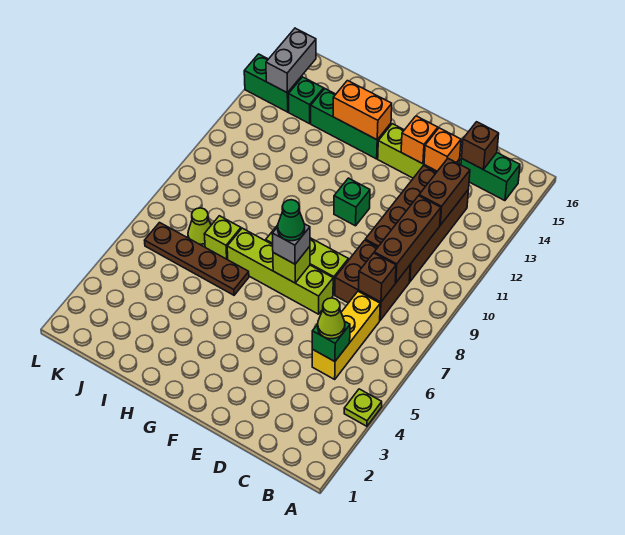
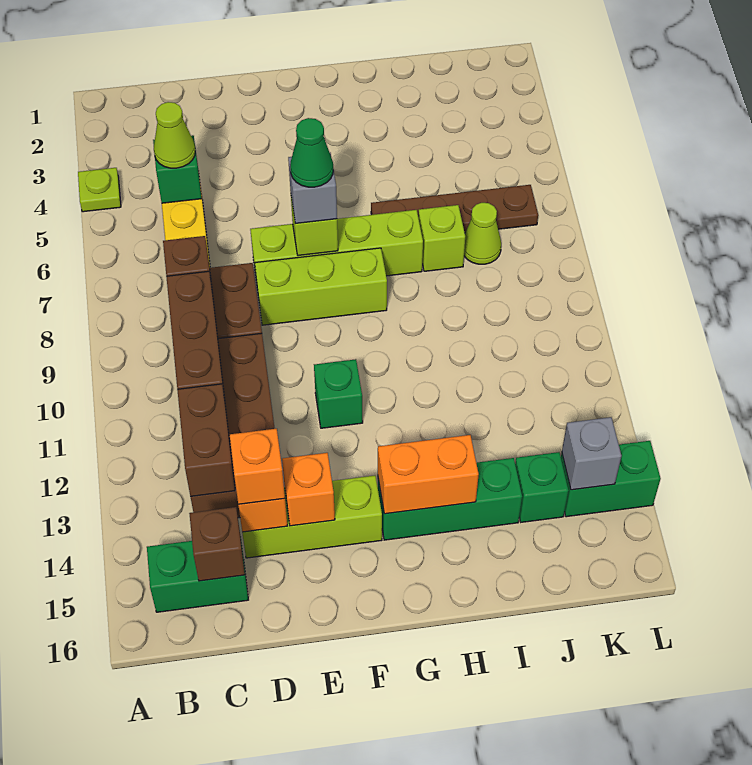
none -> orange brick D14 level 3
grey brick K14:K15 level 2 -> grey brick K14 level 2

